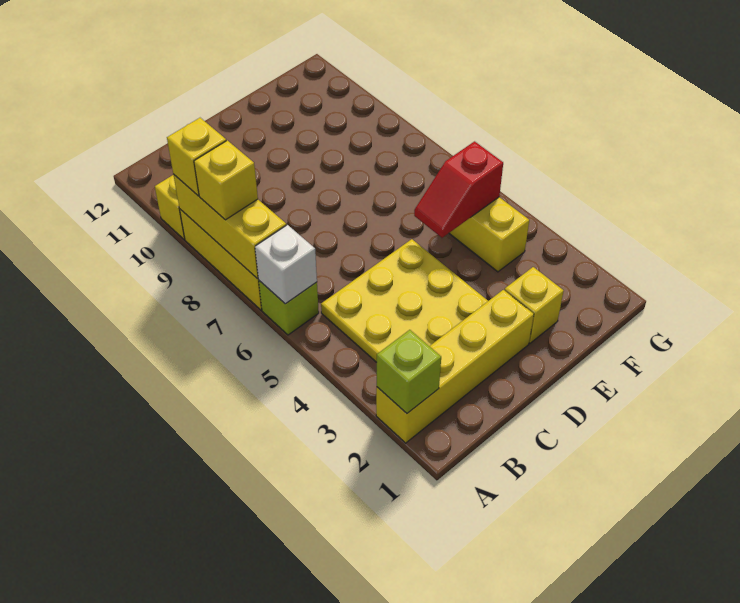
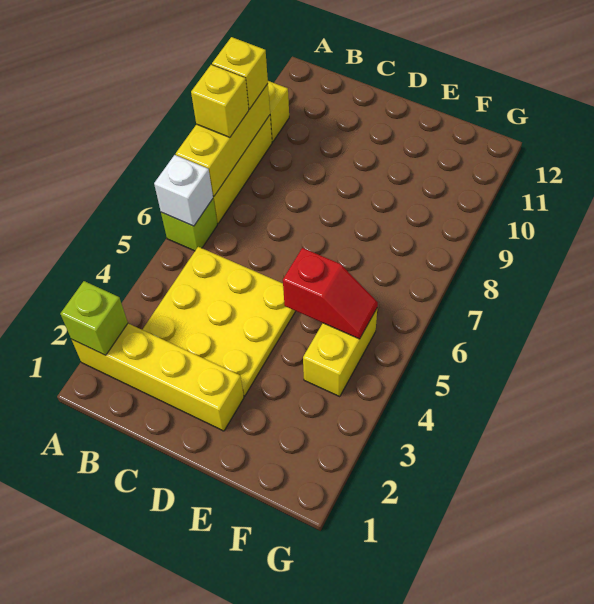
yellow brick E2 level 1 -> none
red slope E5:F5 level 2 top F -> red slope E5:F5 level 2 top E

